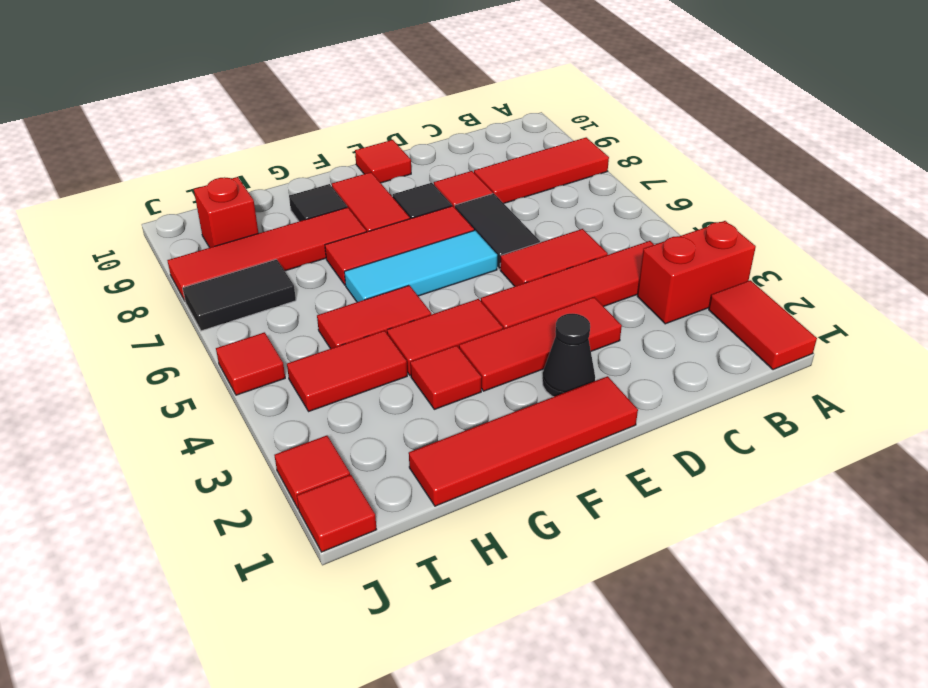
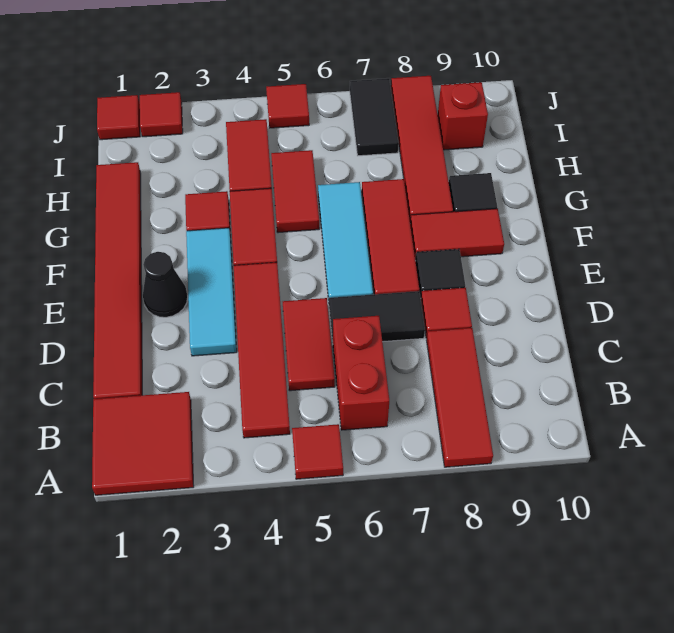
red tile A1:A2 level 1 -> red tile A1:B2 level 1
red brick A3:B3 level 1 -> red brick B6:C6 level 1
red tile D3:F3 level 1 -> cyan tile D3:F3 level 1
red tile E1:H1 level 1 -> red tile C1:H1 level 1
red tile E10 level 1 -> red tile A5 level 1

